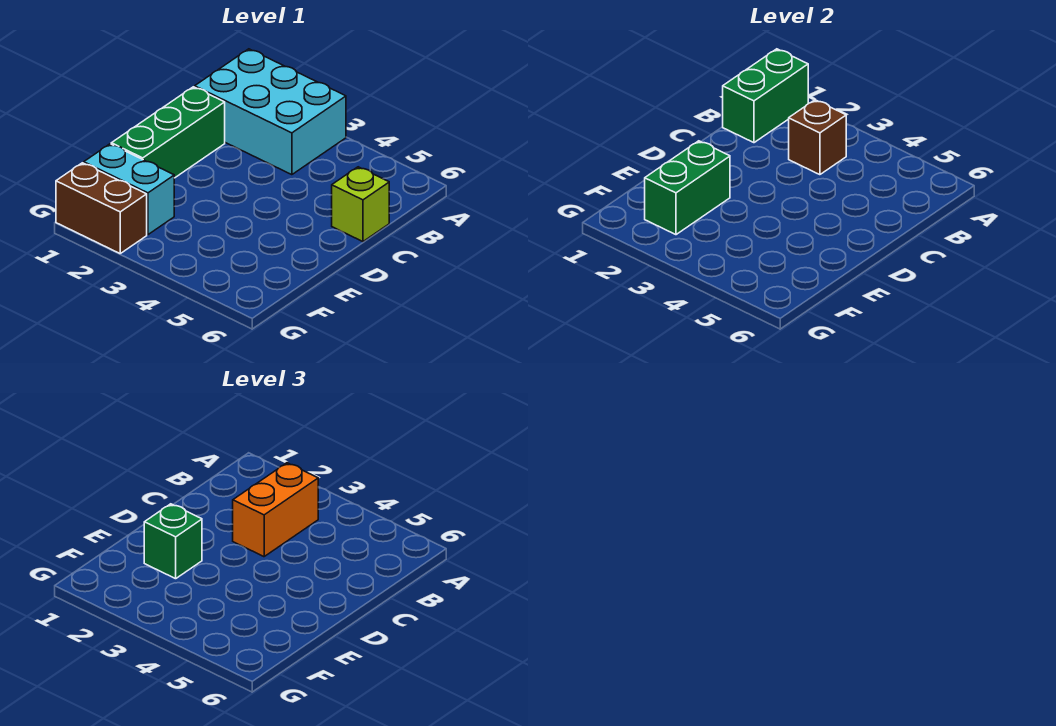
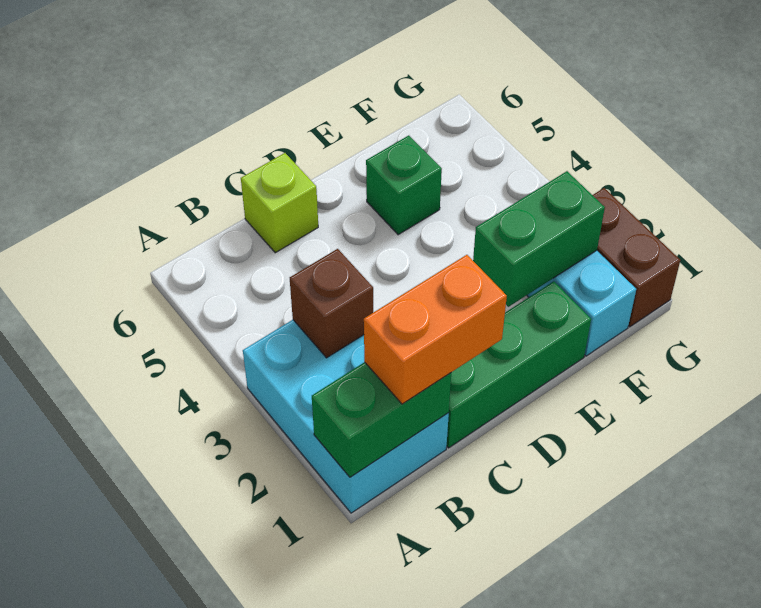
orange brick B3:C3 level 3 -> orange brick B1:C1 level 3
green brick E2 level 3 -> green brick E5 level 1

